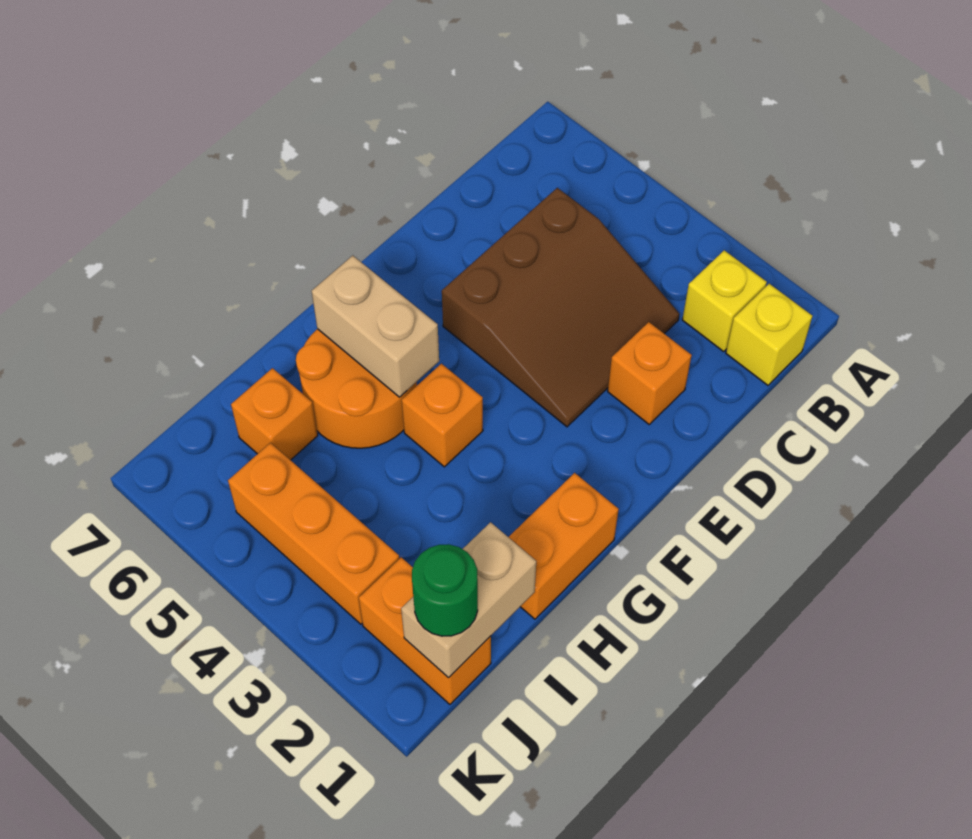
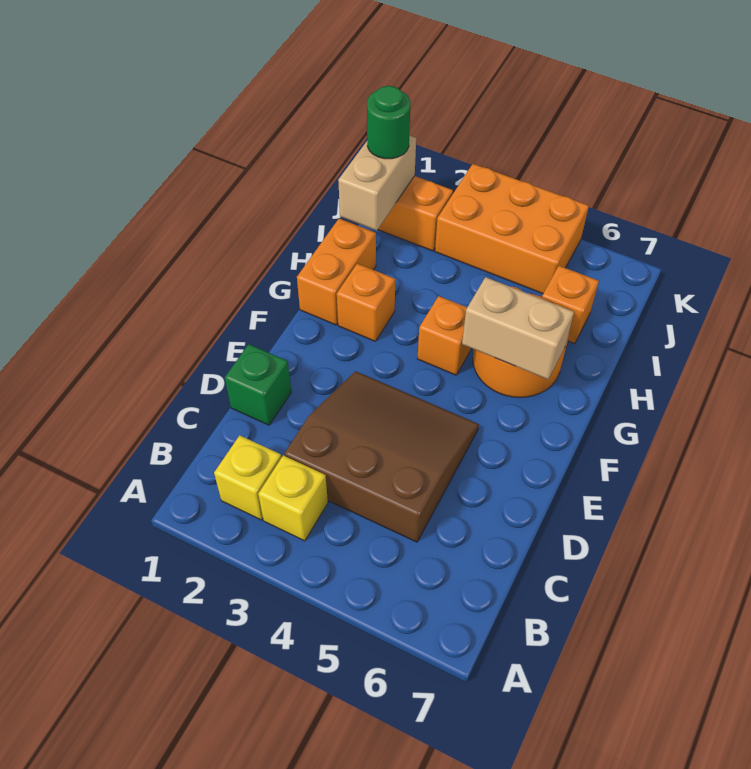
yellow brick B1 level 1 -> yellow brick B3 level 1
brown slope C3:E5 level 1 top 5 -> brown slope C3:E5 level 1 top C
none -> green brick D1 level 1
orange brick D2 level 1 -> orange brick G2 level 1
orange brick J3:J5 level 1 -> orange brick J3:K5 level 1

